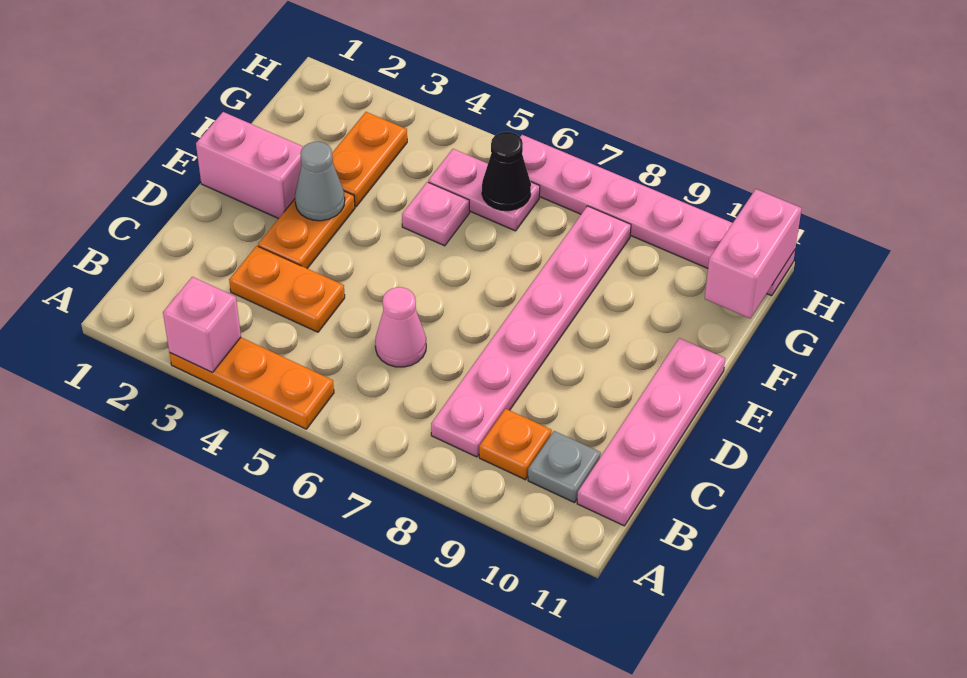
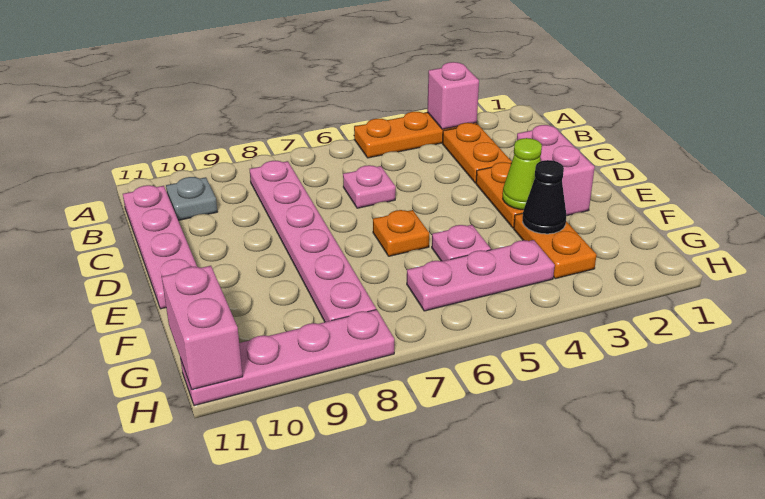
orange plate B9 level 1 -> orange plate E6 level 1
orange plate C3:C4 level 1 -> orange plate B3:C3 level 1
pink cone C6 level 1 -> pink plate C6 level 1
pink brick E1:E2 level 1 -> pink brick D2:E2 level 1
grey cone E3 level 2 -> lime cone E3 level 2
pink plate G5:G6 level 1 -> pink plate G4:G6 level 1
black cone G6 level 2 -> black cone F3 level 2
pink plate H6:H11 level 1 -> pink plate H8:H11 level 1

